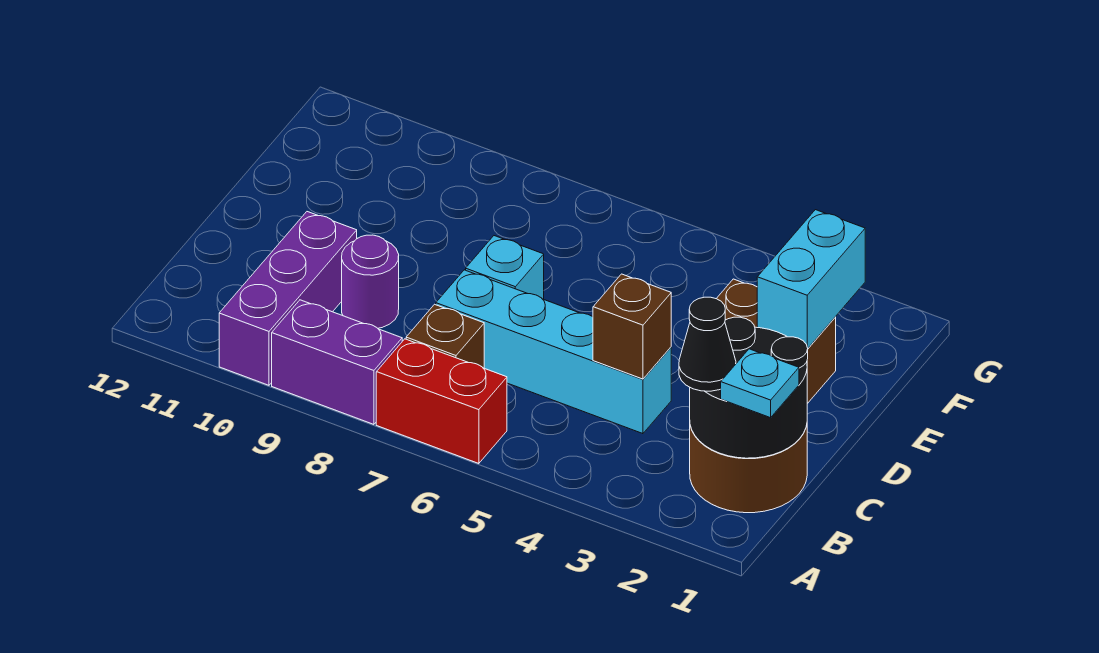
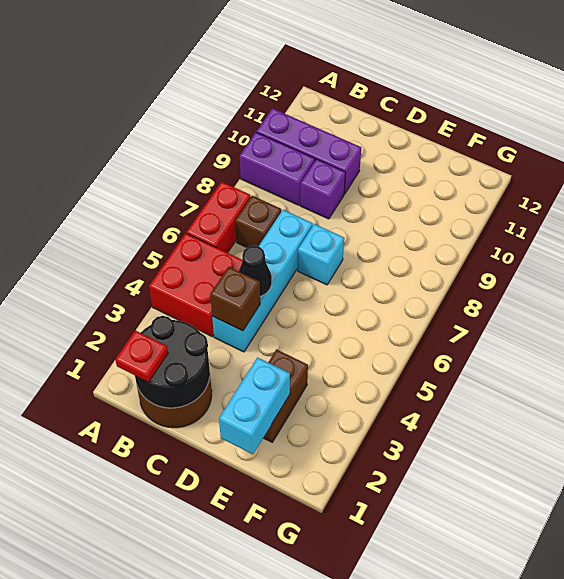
none -> red brick A4:B5 level 1
purple brick A8:A9 level 1 -> purple brick A9:B9 level 1
cyan plate B1 level 3 -> red plate B1 level 3
black cone B2 level 3 -> black cone C5 level 2
purple round brick C9 level 1 -> purple brick C9 level 1
cyan brick E2:F2 level 2 -> cyan brick E1:E2 level 2

